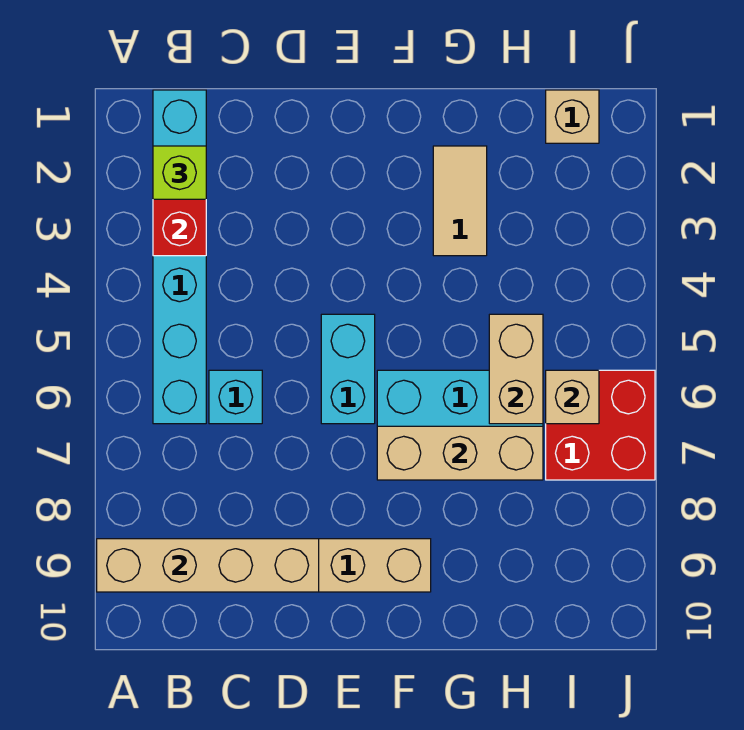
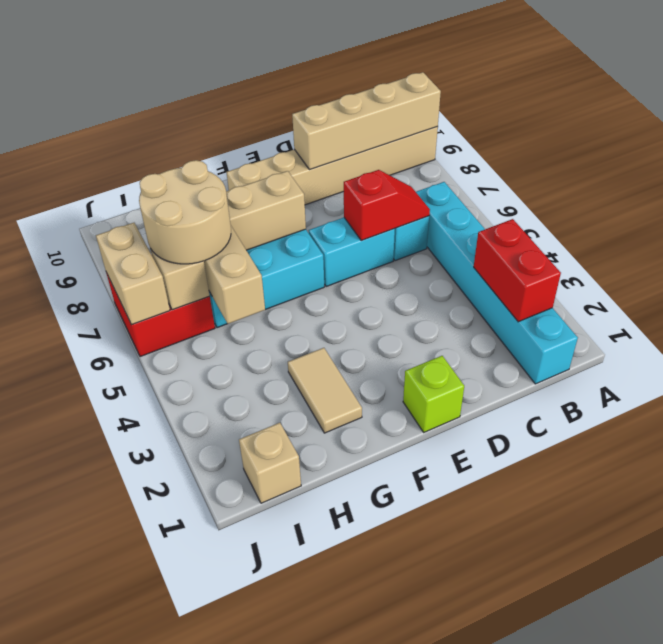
lime brick B2 level 3 -> lime brick E1 level 1
none -> red slope C6:D6 level 2 top D
cyan brick E5:E6 level 1 -> cyan brick D6:E6 level 1
none -> tan round brick H6:I7 level 3
none -> tan brick J6:J7 level 2

